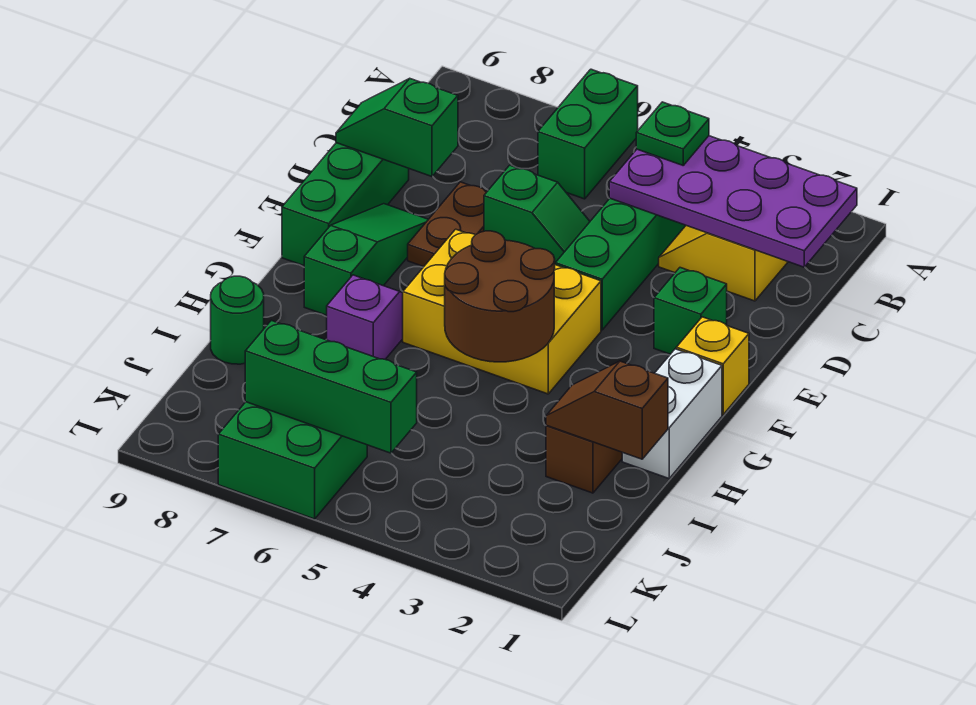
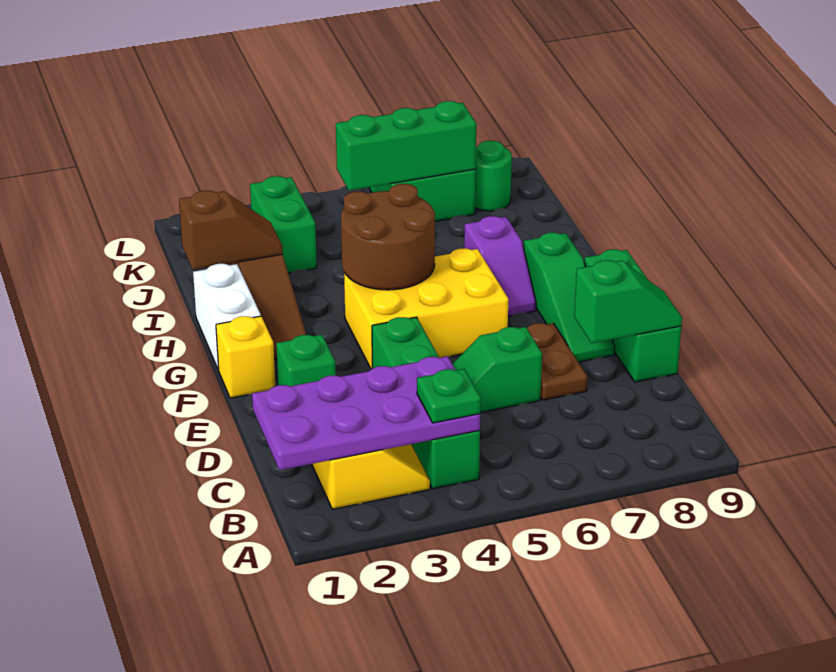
green brick A6:B6 level 1 -> green brick J3:K3 level 1
green round brick I9 level 1 -> green round brick K8 level 1

